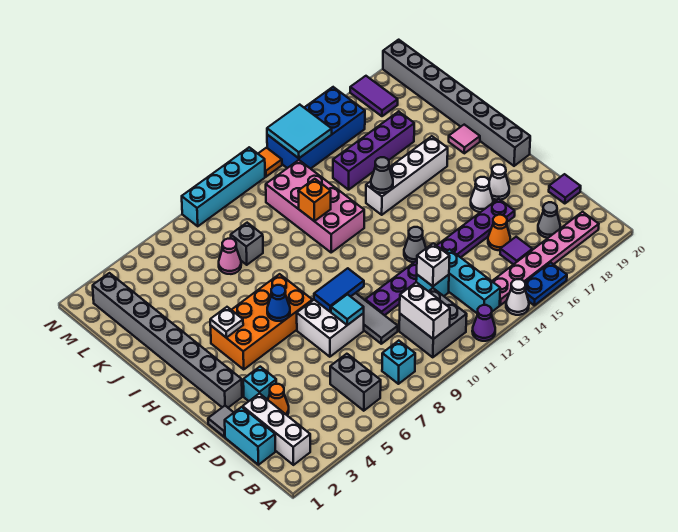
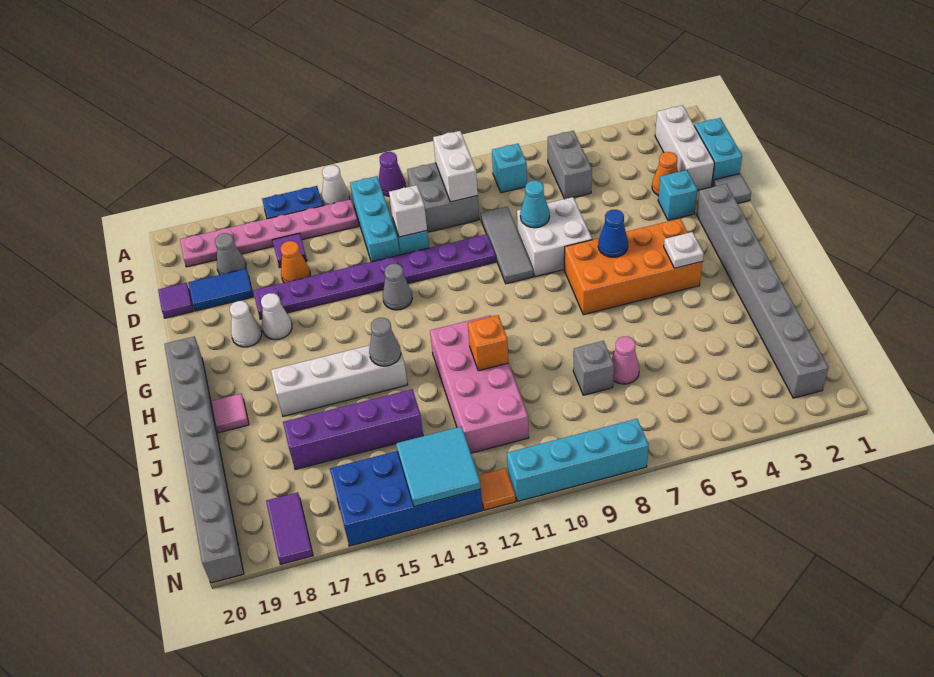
cyan tile E8 level 2 -> cyan cone E8 level 2
blue tile F8:F9 level 2 -> blue tile D18:D19 level 1

